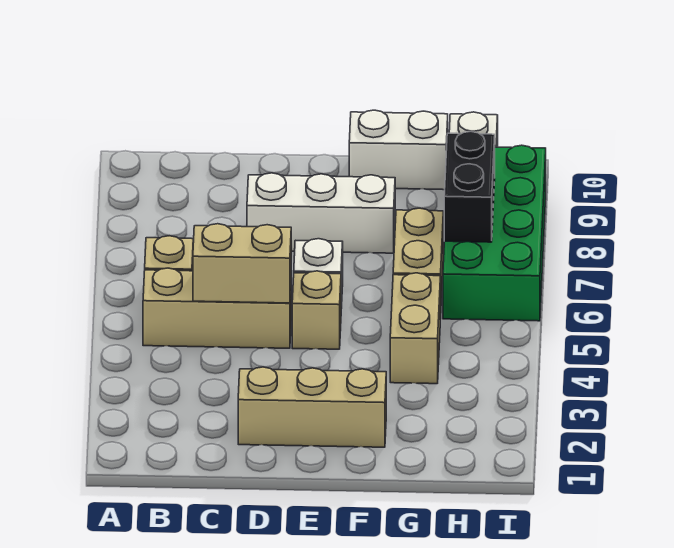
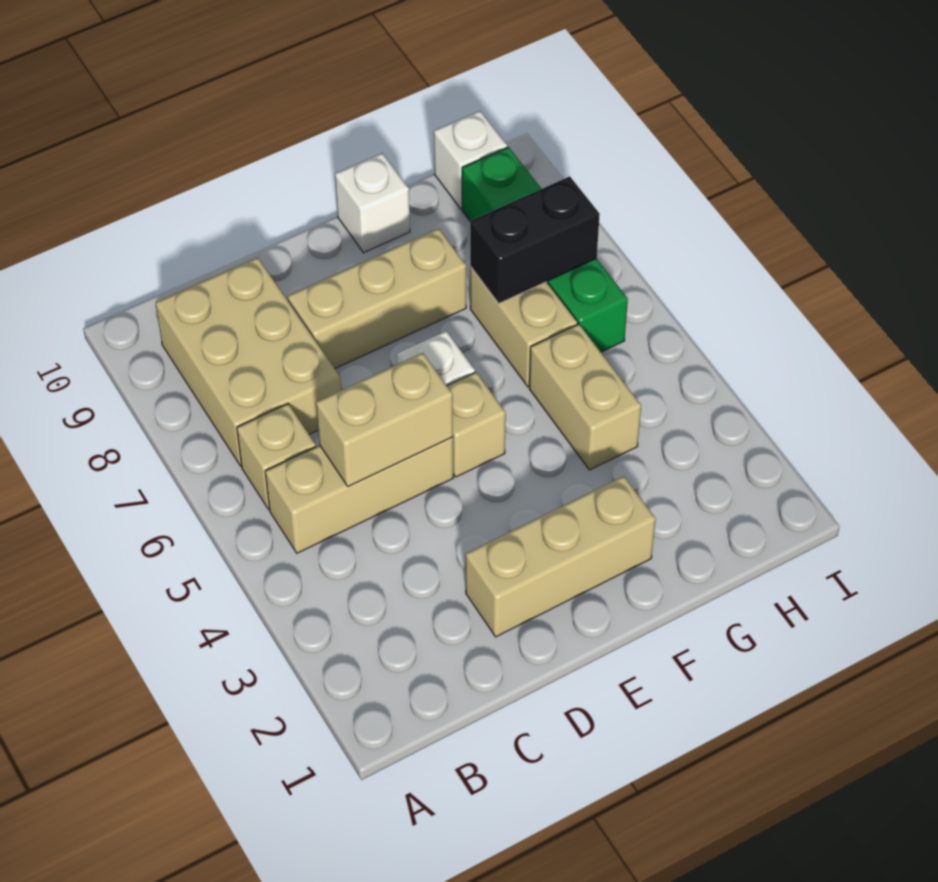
none -> tan brick B7:C9 level 1
white brick D8:F8 level 1 -> tan brick D8:F8 level 1
white brick F10:G10 level 1 -> white brick F10 level 1
green brick H6:I9 level 1 -> green brick H6:H9 level 1
black brick H7:H8 level 2 -> black brick G7:H7 level 2

